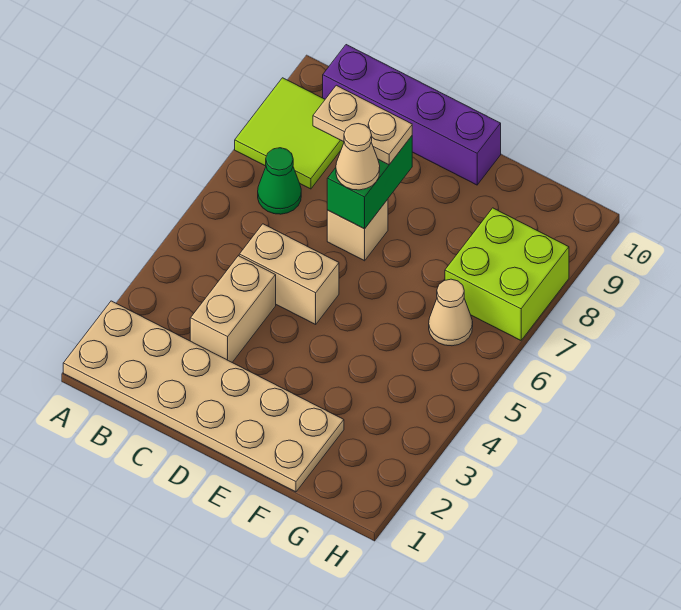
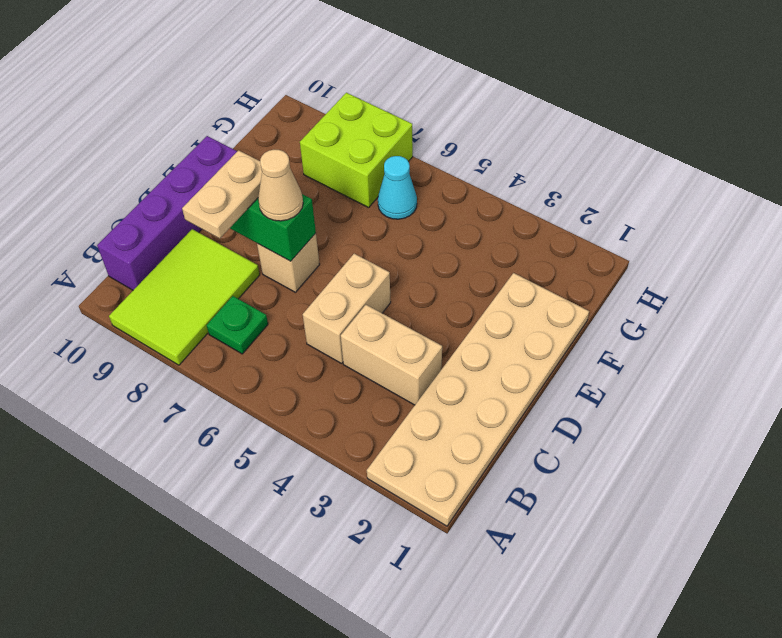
lime tile A8:B9 level 1 -> lime tile A8:C9 level 1
green cone B7 level 1 -> green plate B7 level 1
tan cone G6 level 1 -> cyan cone G6 level 1

